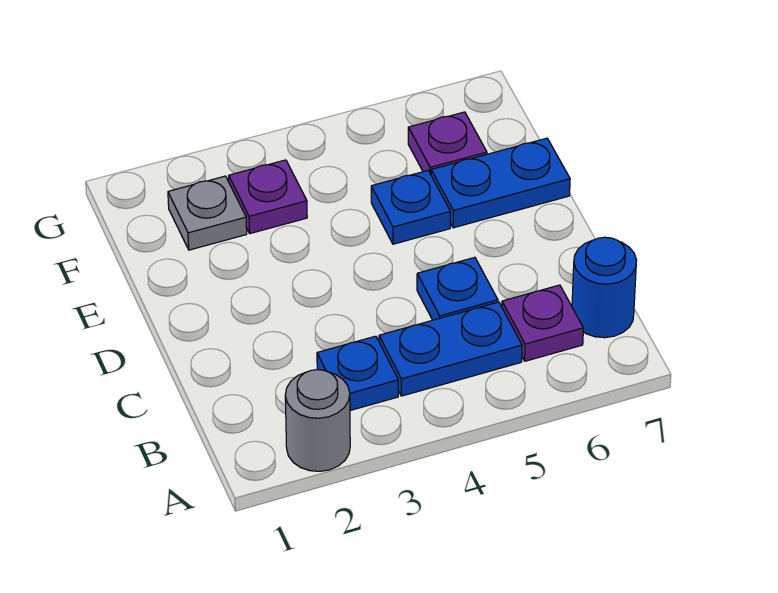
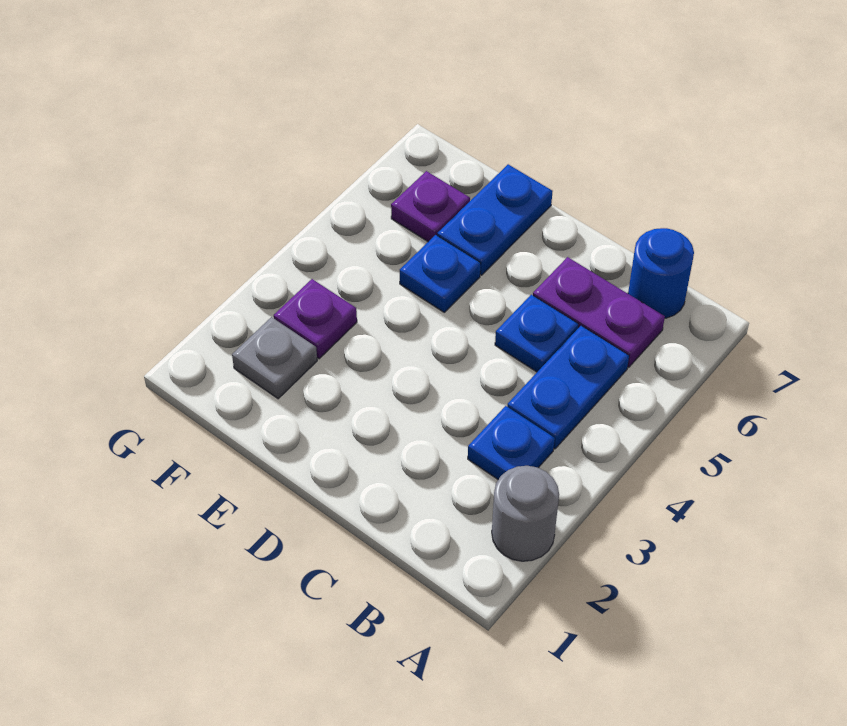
purple plate B6 level 1 -> purple plate B6:C6 level 1

